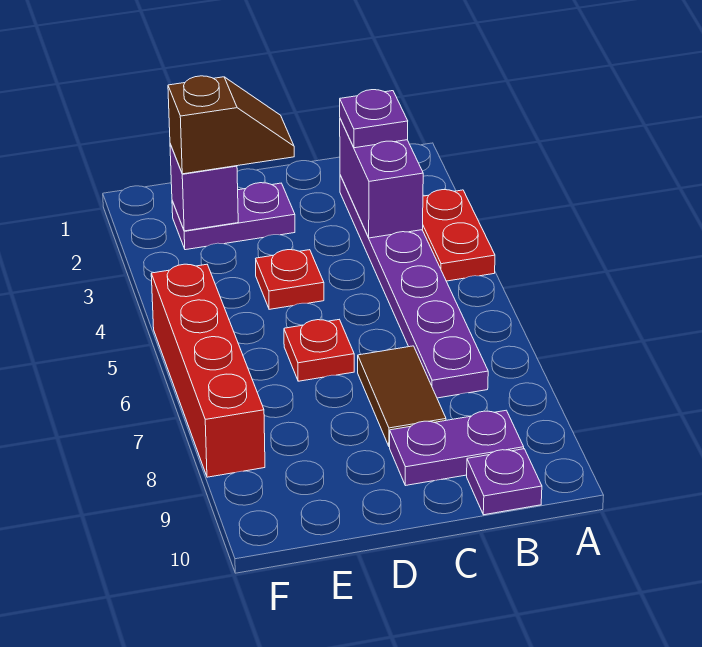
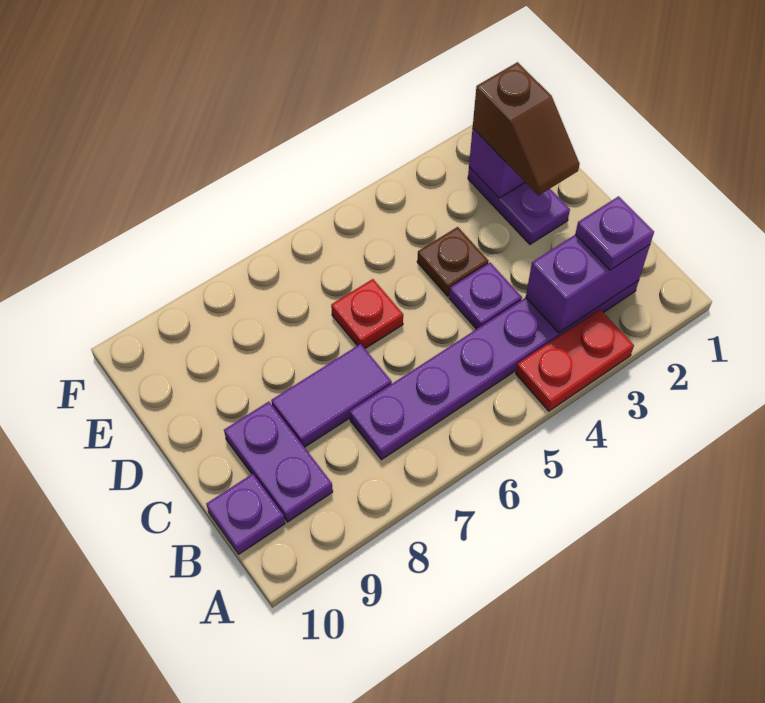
none -> purple plate C4 level 1
brown tile C7:C8 level 1 -> purple tile C7:C8 level 1
red plate D4 level 1 -> brown plate D4 level 1
red brick F5:F8 level 1 -> none

